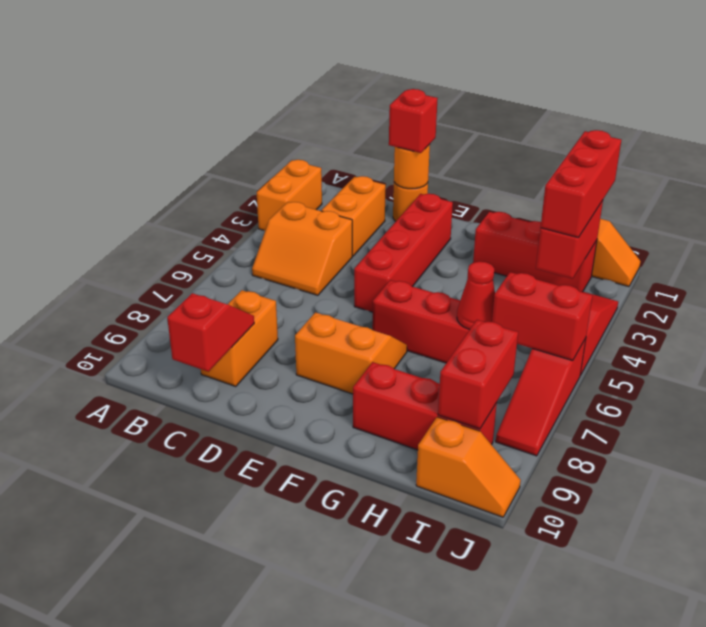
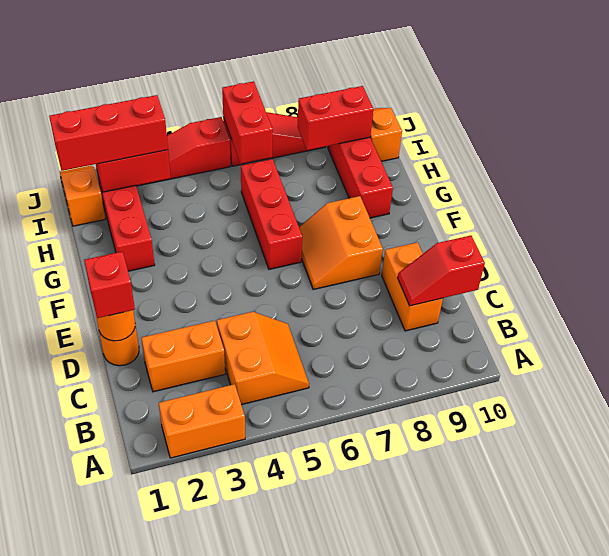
orange brick C8:C9 level 1 -> orange brick C9:D9 level 1
red brick E2:E5 level 1 -> none
red cone H6 level 2 -> none

